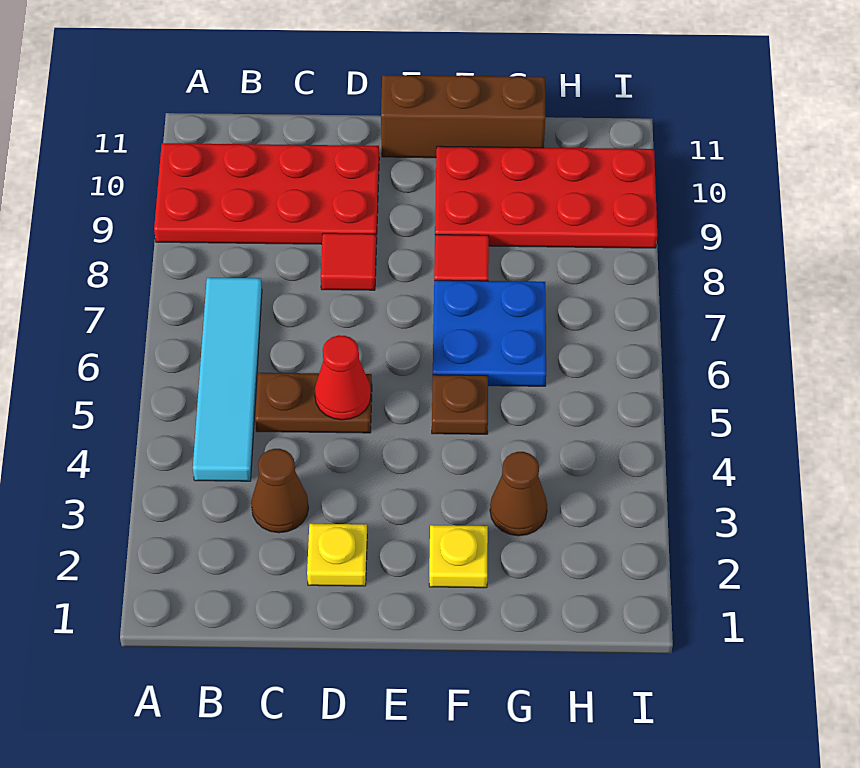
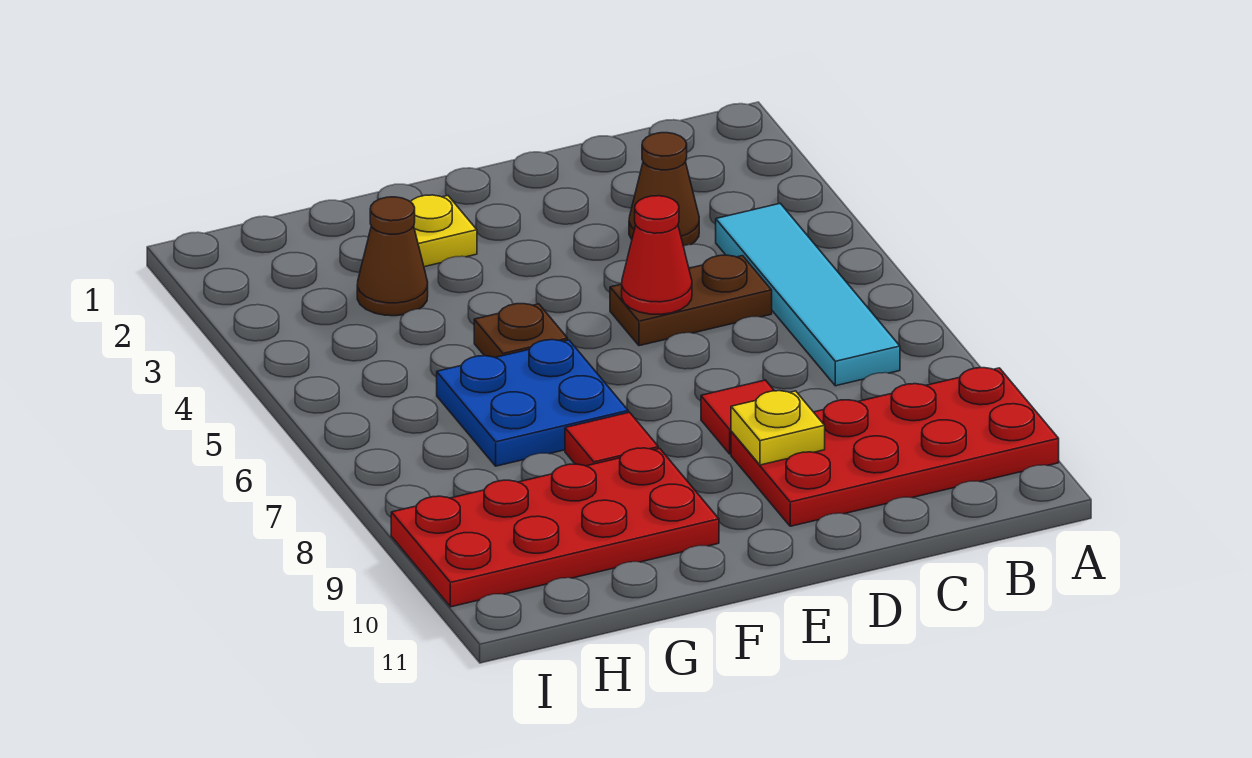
yellow plate D2 level 1 -> yellow plate D9 level 2
brown brick E11:G11 level 1 -> none

